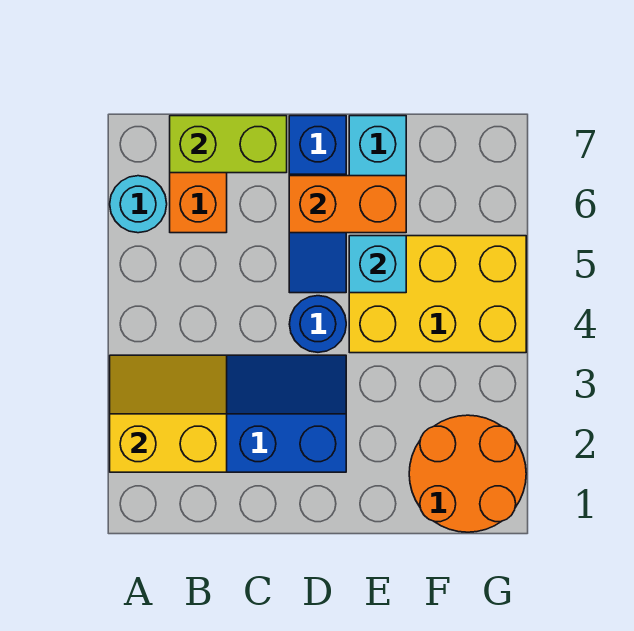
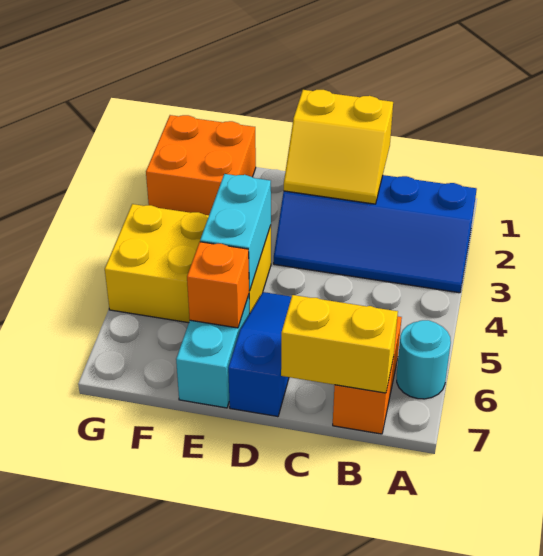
yellow slope A2:B3 level 2 top 2 -> yellow slope C1:D2 level 2 top 1
lime brick B7:C7 level 2 -> yellow brick B7:C7 level 2
blue round brick D4 level 1 -> none
orange brick D6:E6 level 2 -> orange brick E6 level 2
cyan brick E5 level 2 -> cyan brick E4:E5 level 2
orange round brick F1:G2 level 1 -> orange brick F1:G2 level 1

